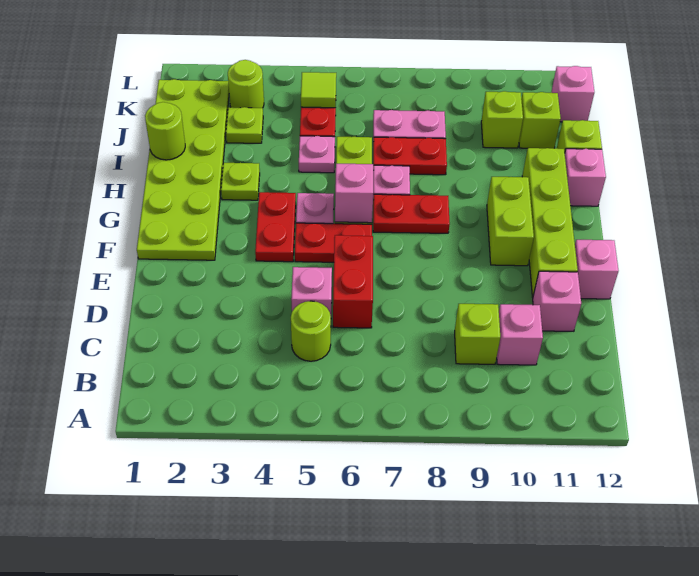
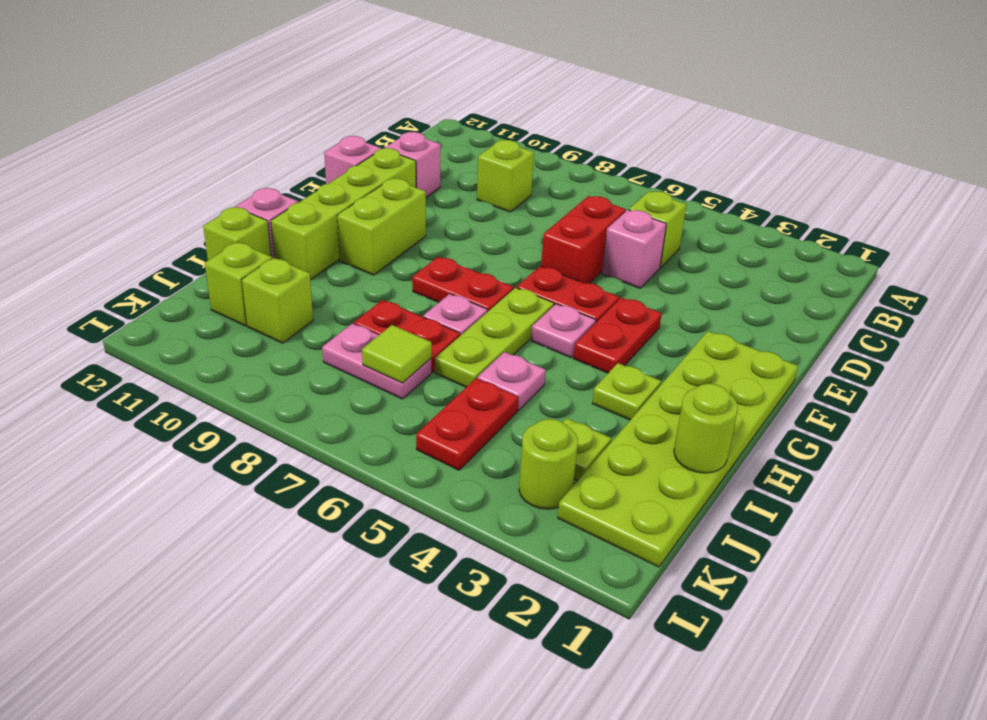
lime round brick C5 level 1 -> lime brick C5 level 1
pink brick C10 level 1 -> none
pink brick G6 level 2 -> none
lime tile K5 level 2 -> lime tile J7 level 2
pink brick K12 level 1 -> none

